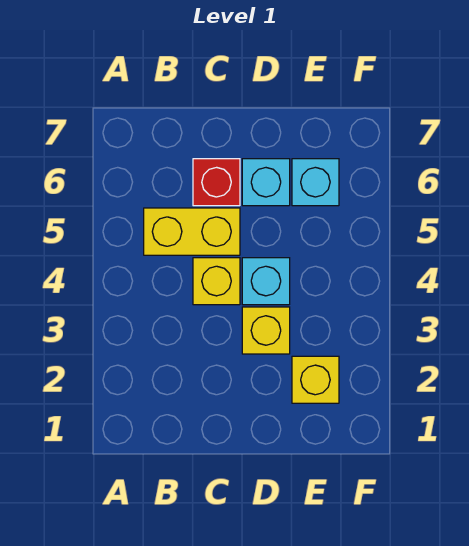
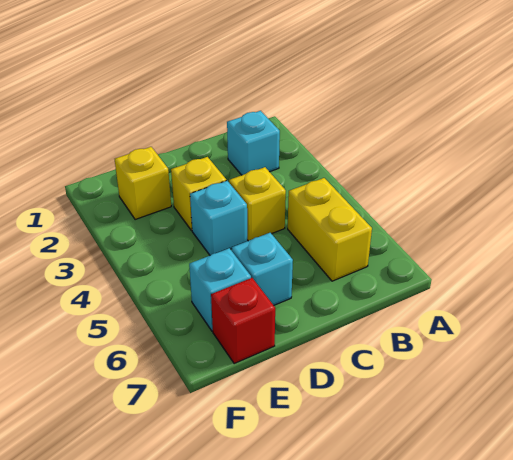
none -> cyan brick B2 level 1
yellow brick B5:C5 level 1 -> yellow brick B5:B6 level 1
red brick C6 level 1 -> red brick E7 level 1

